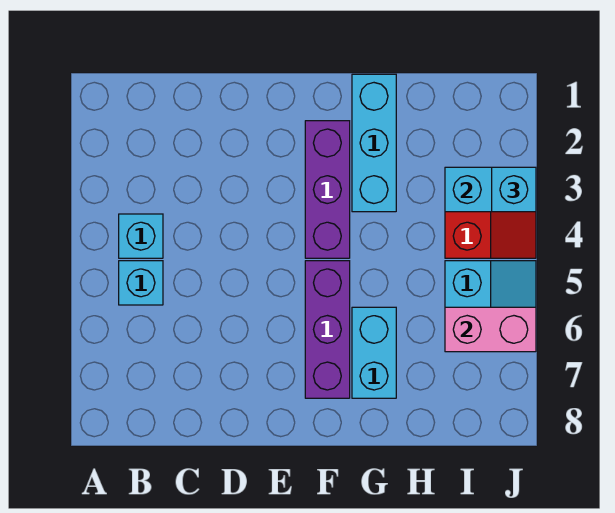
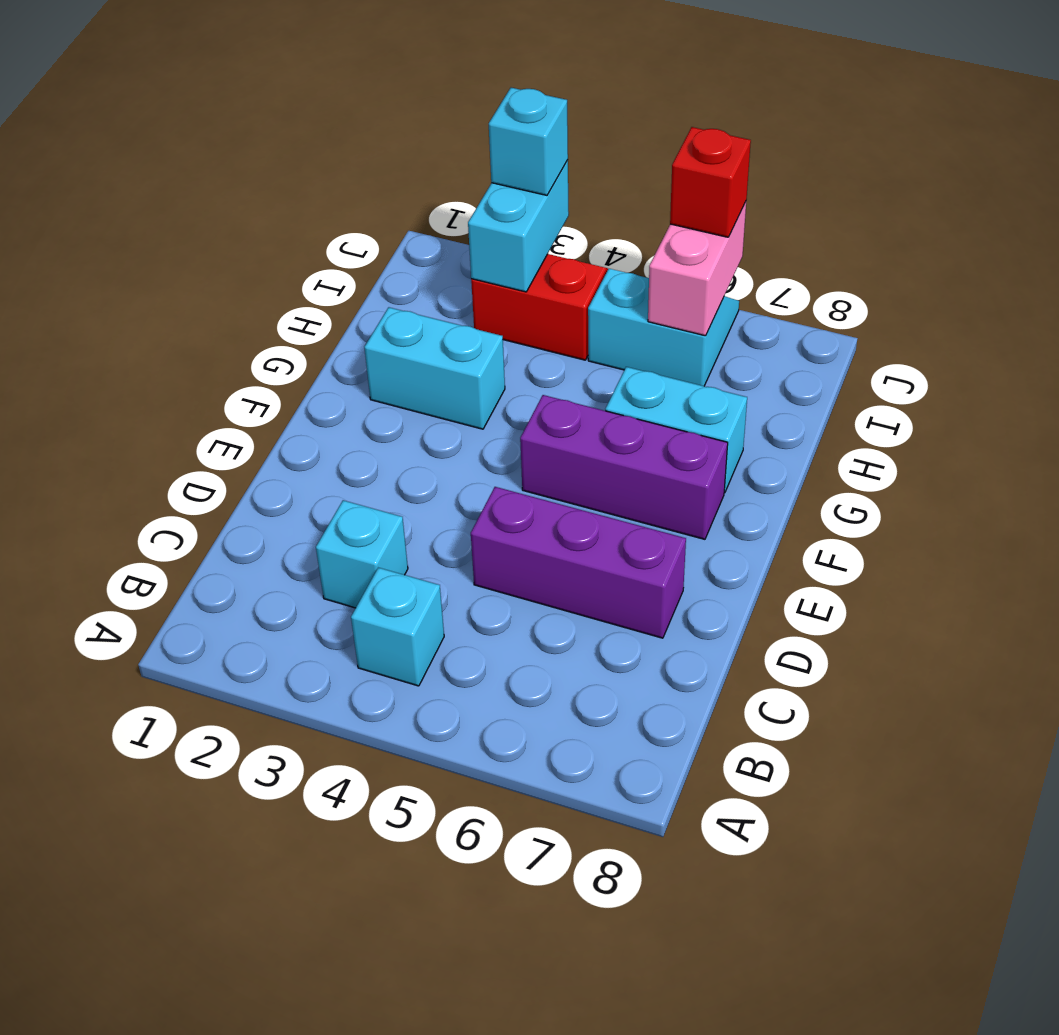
cyan brick B5 level 1 -> cyan brick C3 level 1
purple brick F2:F4 level 1 -> purple brick D5:D7 level 1
cyan brick G1:G3 level 1 -> cyan brick G2:G3 level 1
none -> red brick J6 level 3

